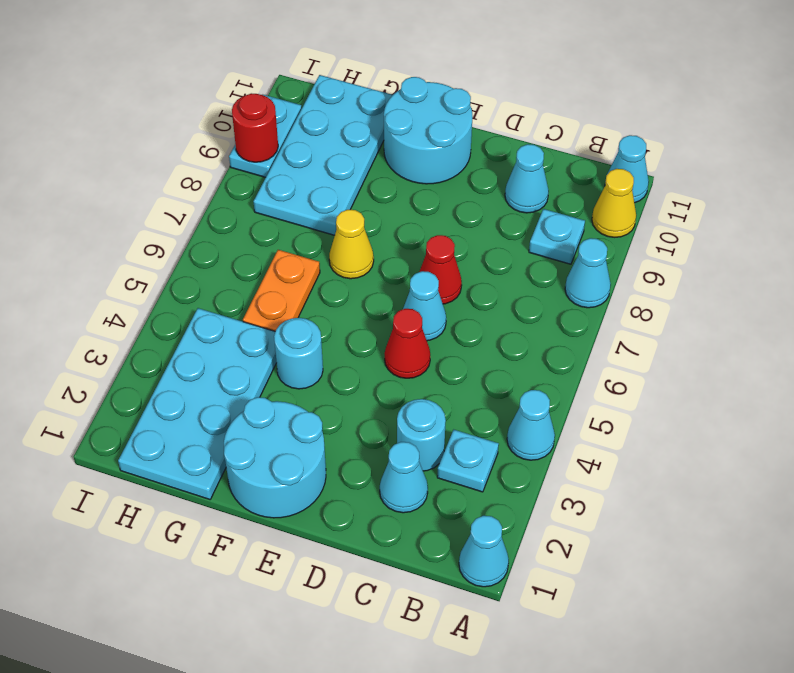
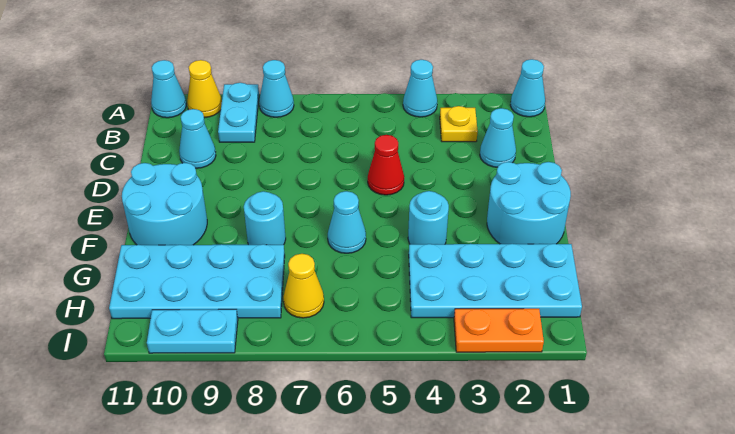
cyan plate B3 level 1 -> yellow plate B3 level 1
cyan plate B9 level 1 -> cyan plate A9:B9 level 1
cyan round brick C3 level 1 -> cyan round brick F8 level 1
cyan cone D6 level 1 -> cyan cone F6 level 1
red cone D7 level 1 -> none
yellow cone F7 level 1 -> yellow cone H7 level 1
orange plate G5:G6 level 1 -> orange plate I2:I3 level 1
red round brick I9 level 2 -> none

